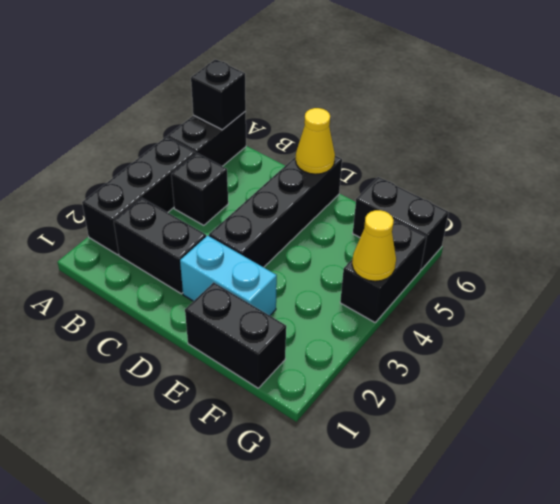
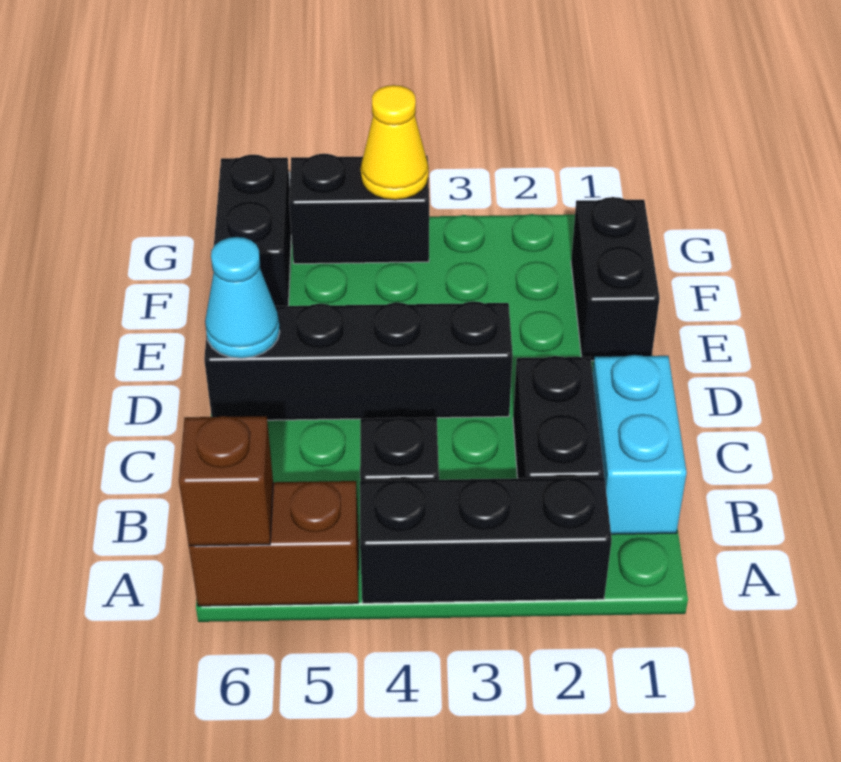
black brick A5:A6 level 1 -> brown brick A5:A6 level 1
black brick A6 level 2 -> brown brick A6 level 2
cyan brick D2:E2 level 1 -> cyan brick B1:C1 level 1
yellow cone D6 level 2 -> cyan cone D6 level 2

